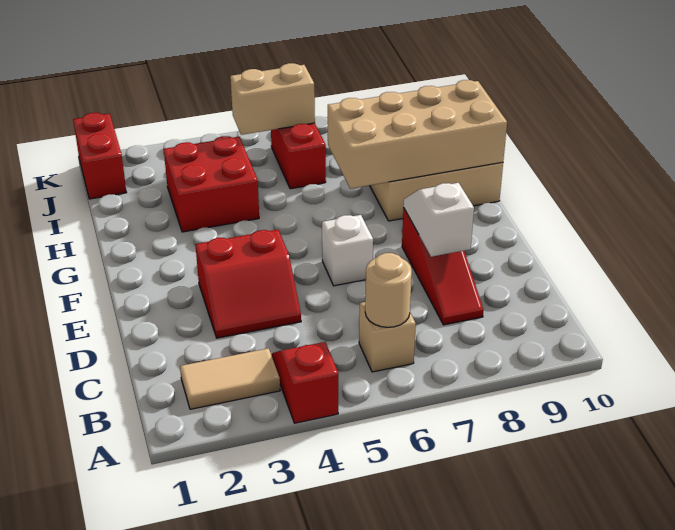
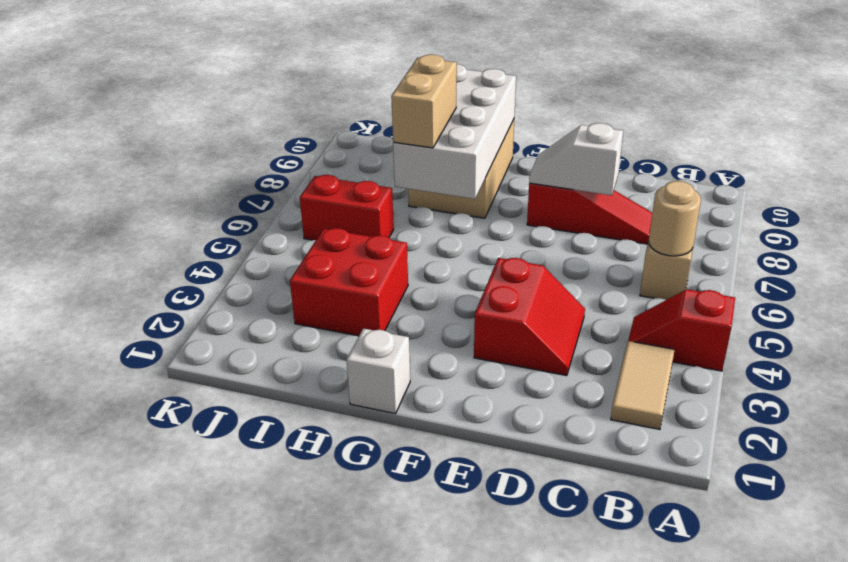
white brick E6 level 1 -> white brick G1 level 1
tan brick G7:H10 level 2 -> white brick G7:H10 level 2
red brick J1:K1 level 1 -> none
tan brick J5:J6 level 2 -> tan brick H7:H8 level 3

